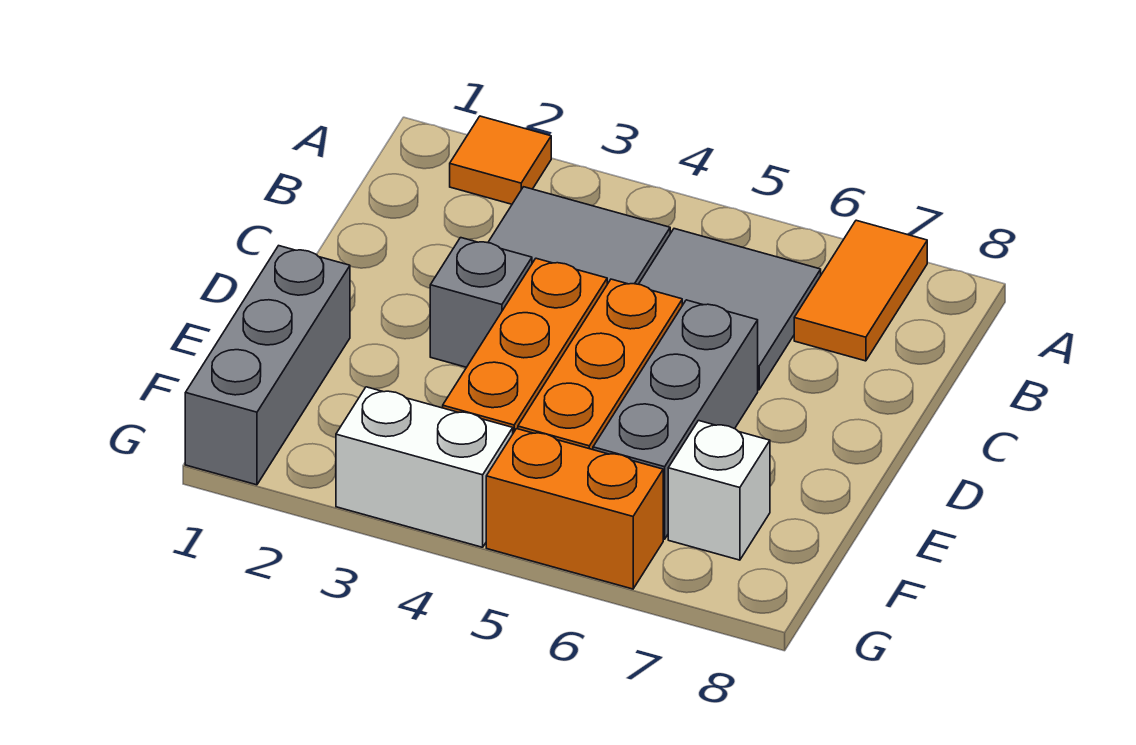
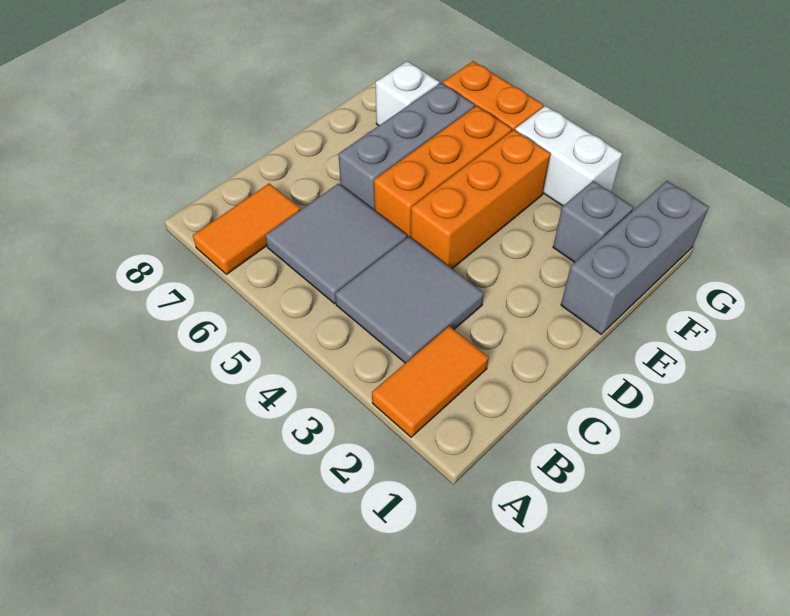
orange tile A2 level 1 -> orange tile A2:B2 level 1
grey brick D3 level 1 -> grey brick F2 level 1

